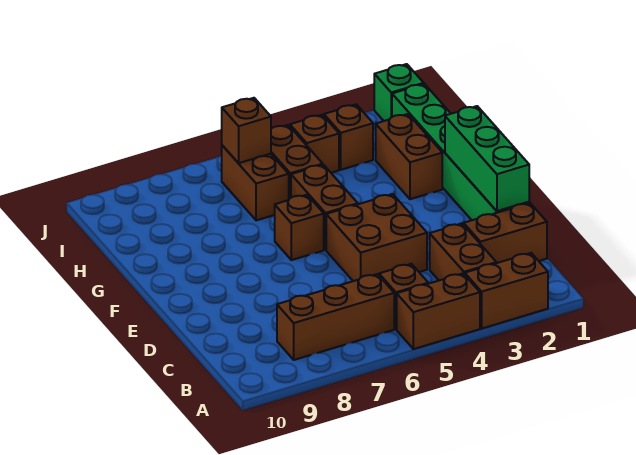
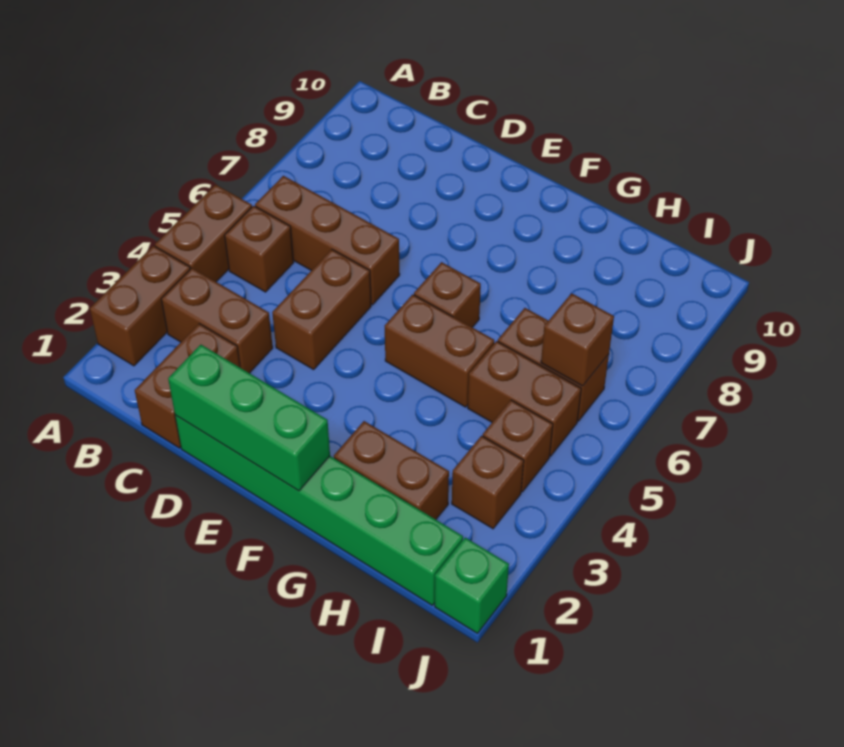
brown brick B6:B8 level 1 -> brown brick B6:D6 level 1
brown brick D4:E5 level 1 -> brown brick D4:D5 level 1

